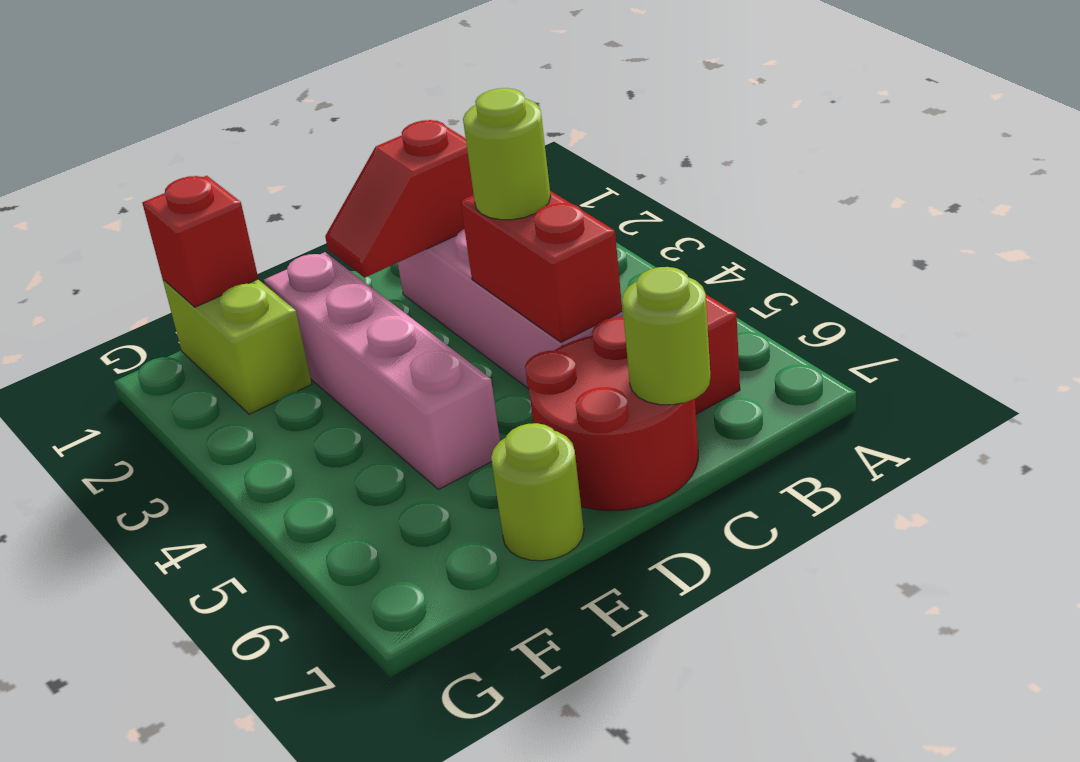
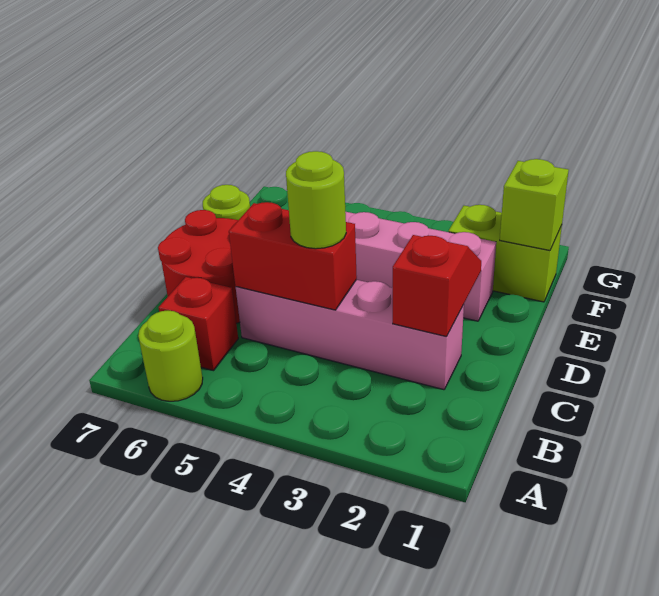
lime round brick C7 level 2 -> lime round brick A6 level 1
red brick F1 level 2 -> lime brick F1 level 2

